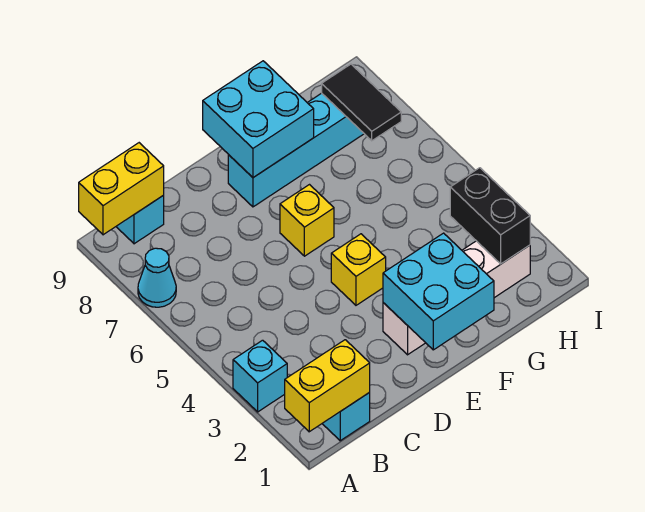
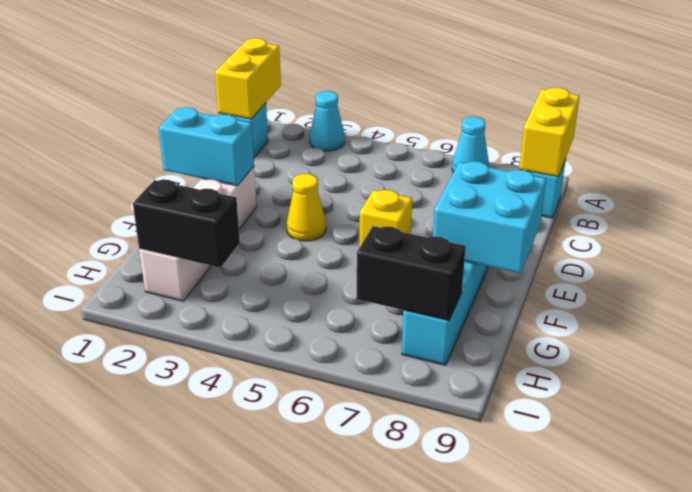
cyan brick A3 level 1 -> cyan cone A3 level 1
cyan brick E1:F2 level 2 -> cyan brick E1:E2 level 2
yellow brick E4 level 1 -> yellow cone E4 level 1
black tile H7:H8 level 2 -> black brick H7:H8 level 2

